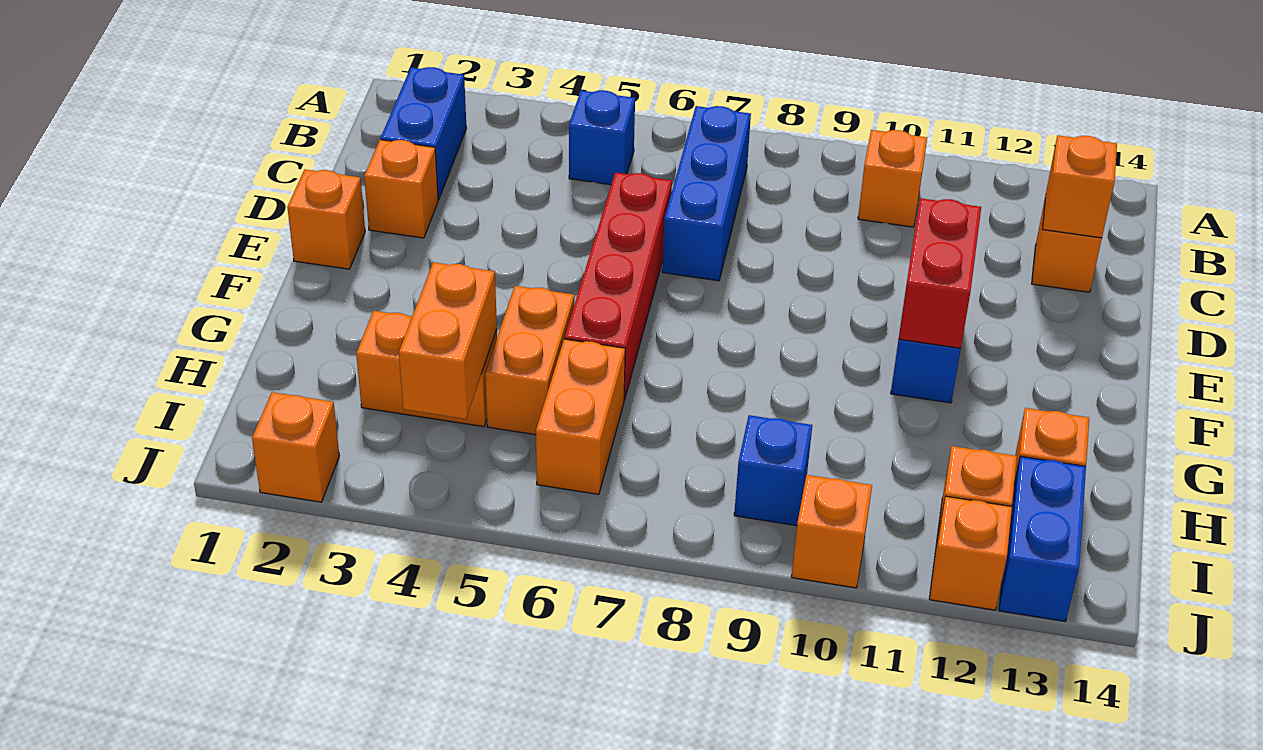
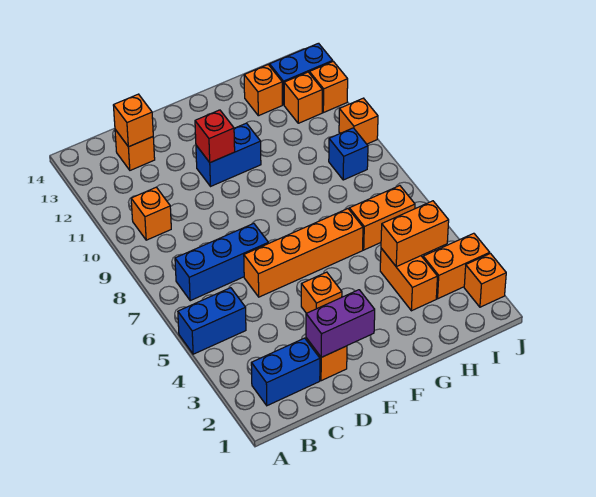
blue brick B5 level 1 -> blue brick A5:B5 level 1
none -> purple brick D2:E2 level 2
red brick D6:G6 level 1 -> orange brick D6:G6 level 1
orange brick E1 level 1 -> orange brick E4 level 1
red brick E11:F11 level 2 -> red brick E11 level 2
orange brick G5:H5 level 1 -> orange brick I3:J3 level 1

